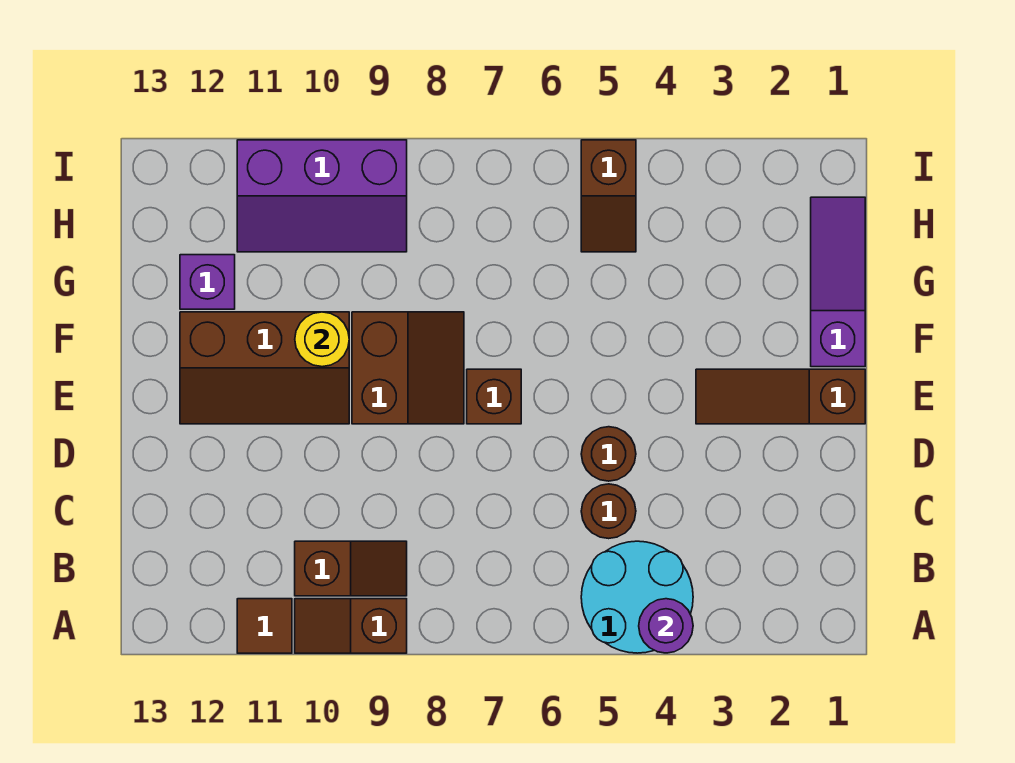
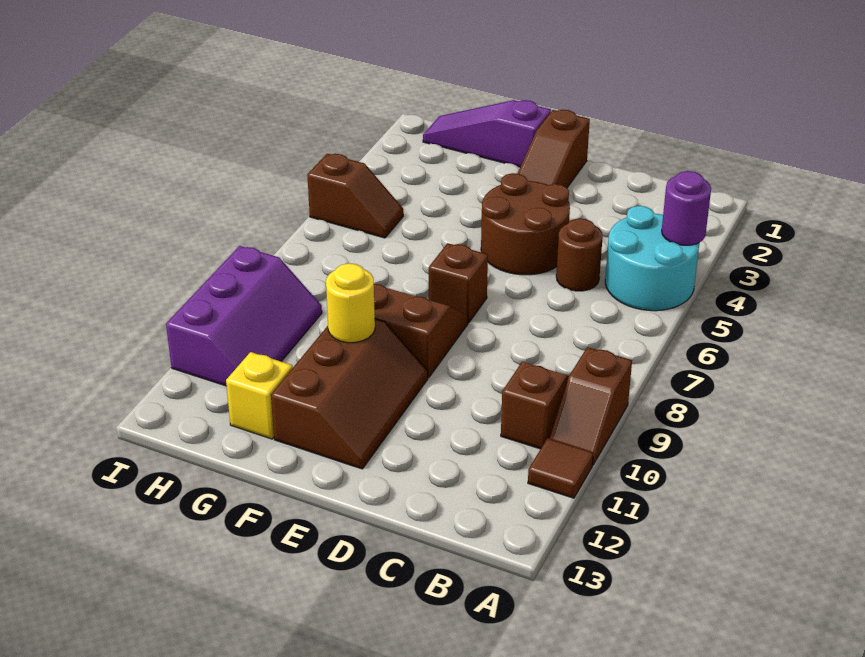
brown round brick D5 level 1 -> brown round brick D4:E5 level 1
purple brick G12 level 1 -> yellow brick G12 level 1

